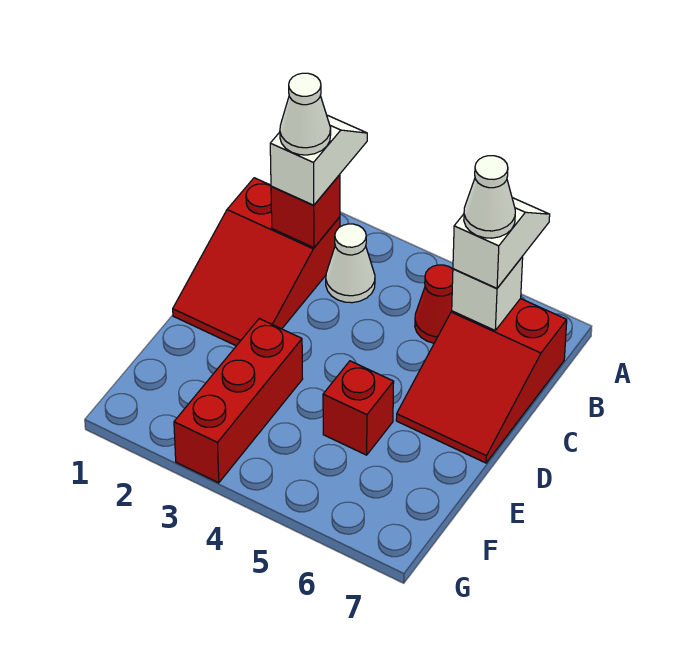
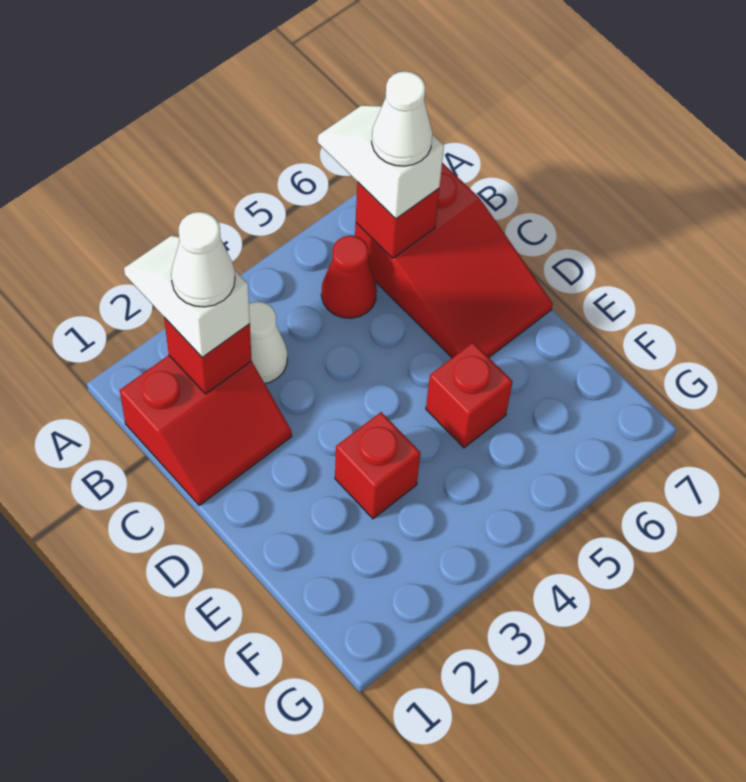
red slope B1:D2 level 1 top B -> red slope B1:C2 level 1 top B
white brick B6 level 2 -> red brick B6 level 2
red brick E3:G3 level 1 -> red brick E3 level 1

